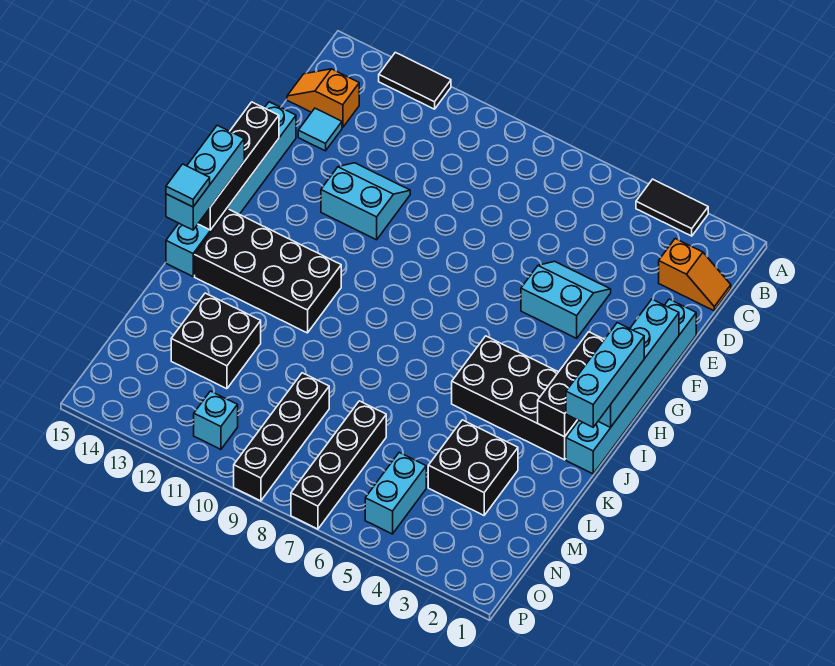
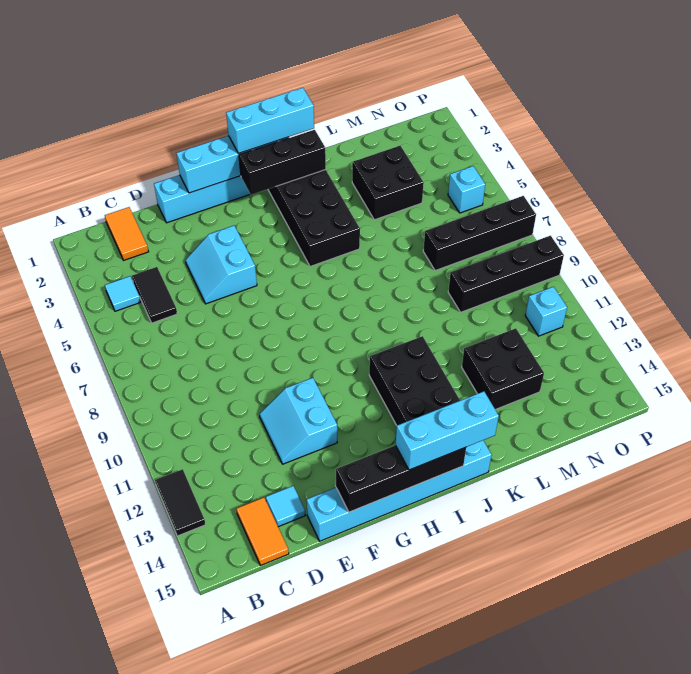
black tile A3:A4 level 1 -> black tile C4:C5 level 1
orange slope C1:C2 level 1 top 2 -> orange tile C1:C2 level 1
orange slope C14:C15 level 1 top 14 -> orange tile C14:C15 level 1
cyan tile J15 level 4 -> cyan tile B4 level 1
cyan brick N5:O5 level 1 -> cyan brick O5 level 1

